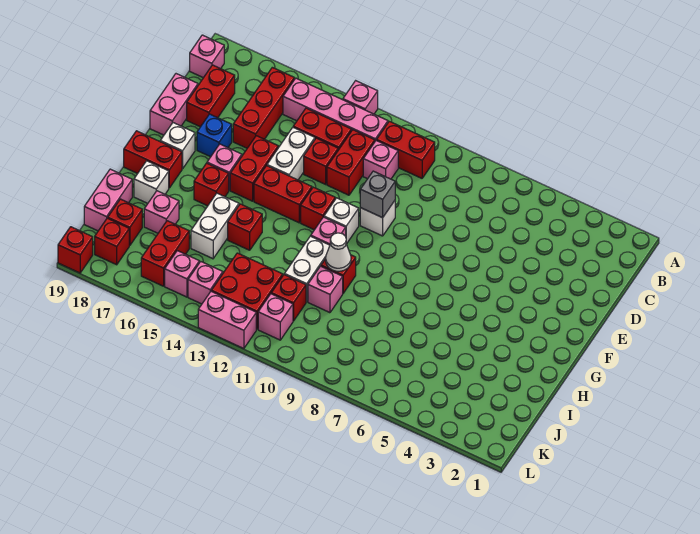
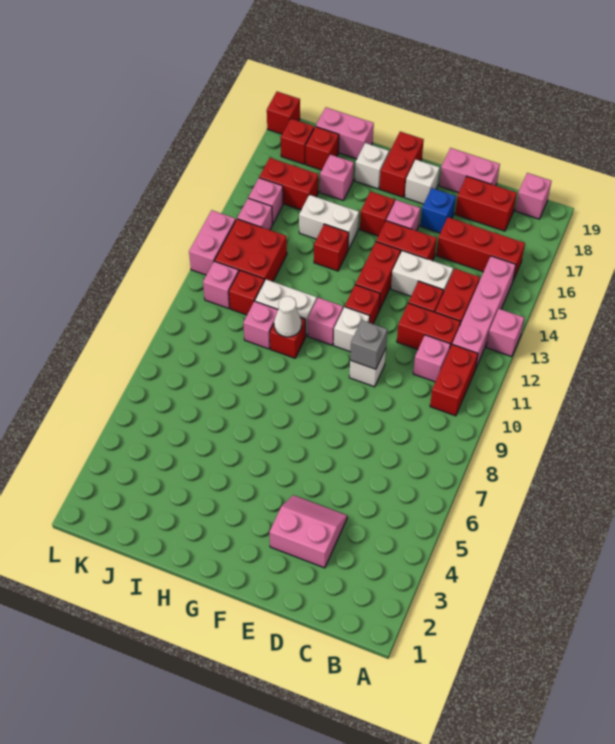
none -> pink slope D3:E4 level 1 top 3

